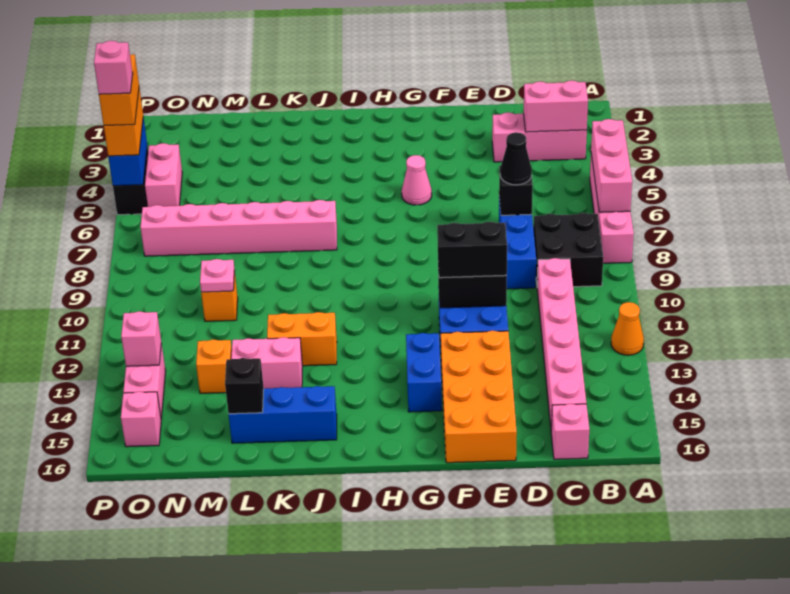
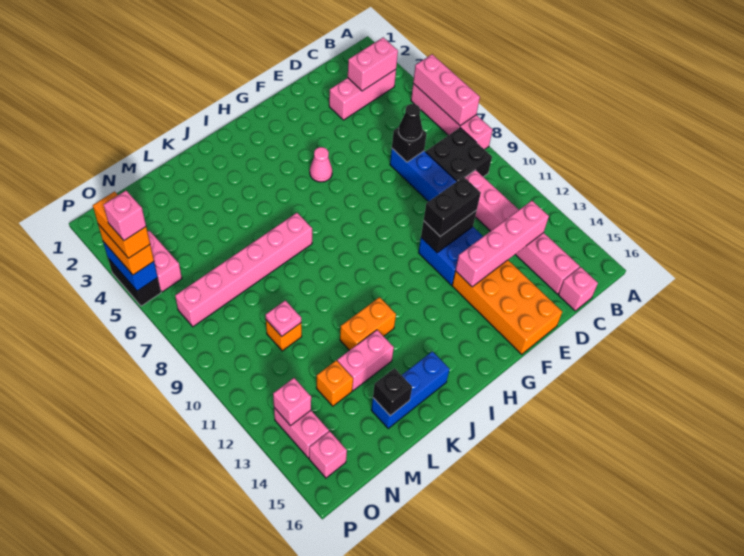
orange cone A12 level 1 -> none
none -> pink brick C13:F13 level 2
blue brick G13:G14 level 1 -> none

